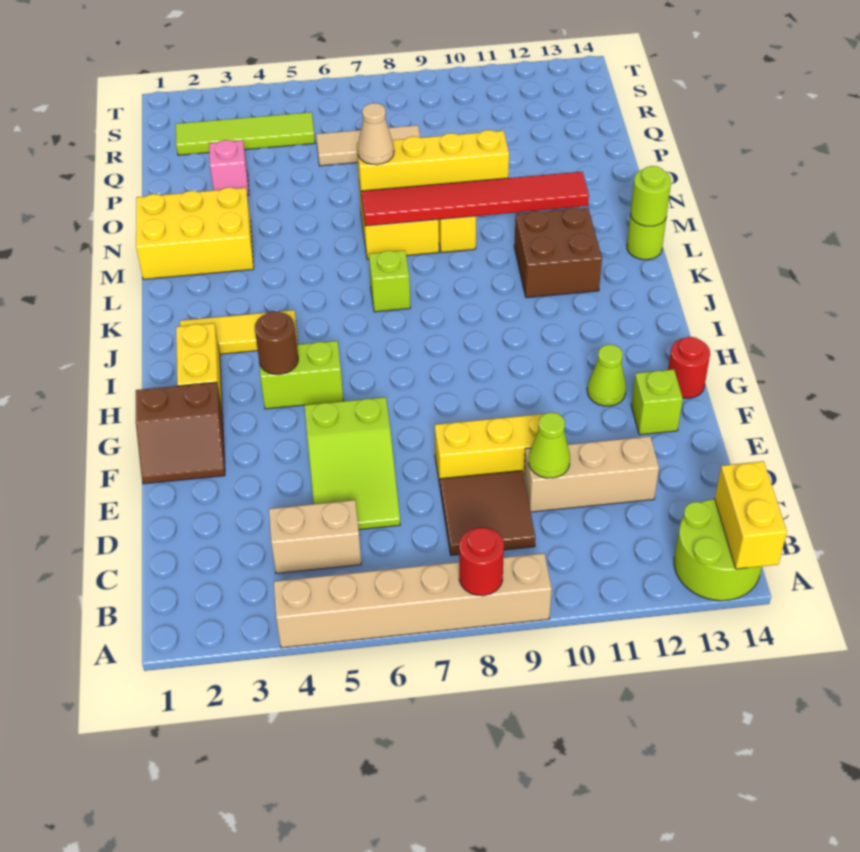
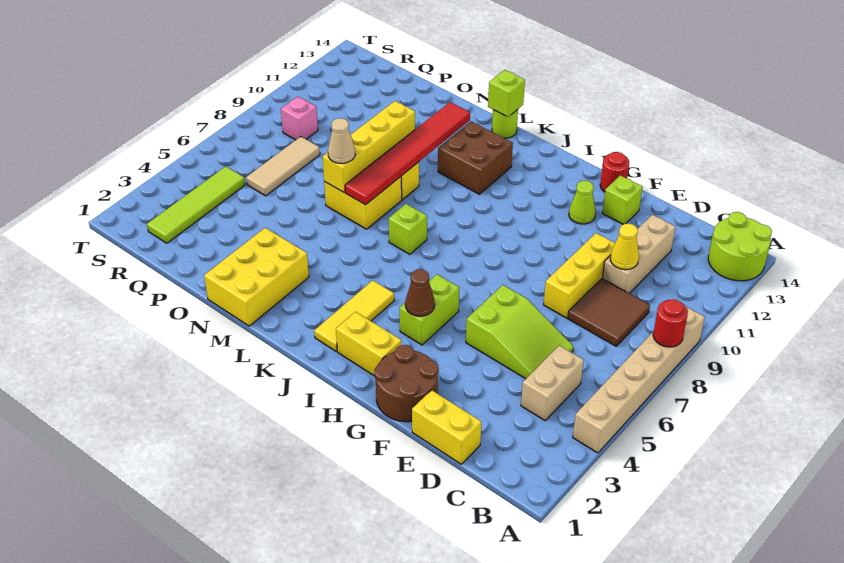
yellow brick A14:B14 level 2 -> yellow brick D1:E1 level 1
lime cone D10 level 2 -> yellow cone D10 level 2
brown slope F1:G2 level 1 top G -> brown round brick F1:G2 level 1
brown round brick H4 level 2 -> brown cone H4 level 2
lime round brick L14 level 2 -> lime brick L14 level 2
pink brick P3 level 1 -> pink brick R9 level 1

